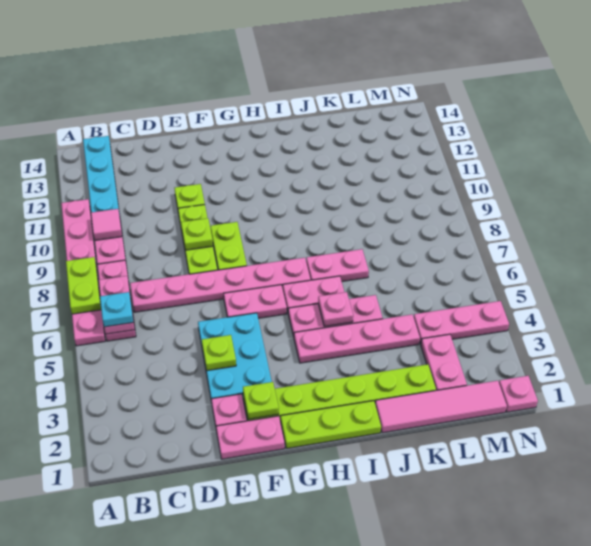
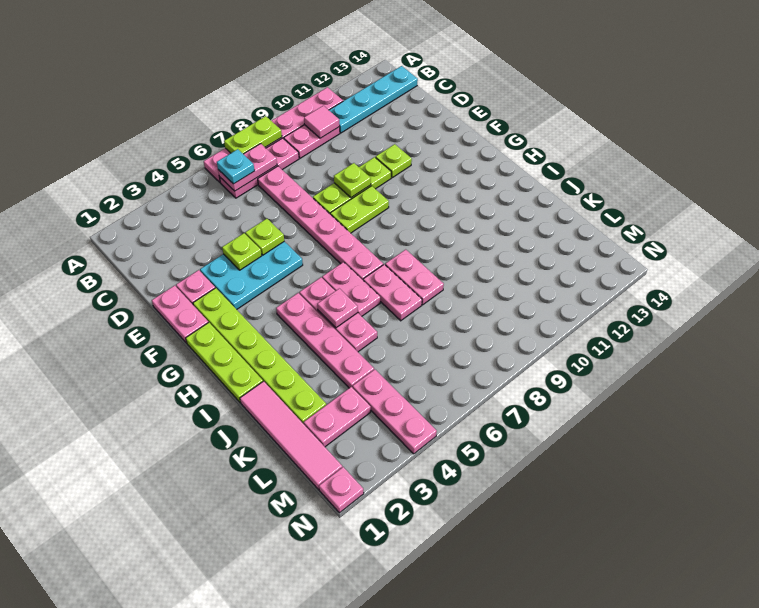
lime plate F2 level 2 -> lime plate E5 level 2
pink plate F6:G6 level 1 -> pink plate I8:J8 level 1

